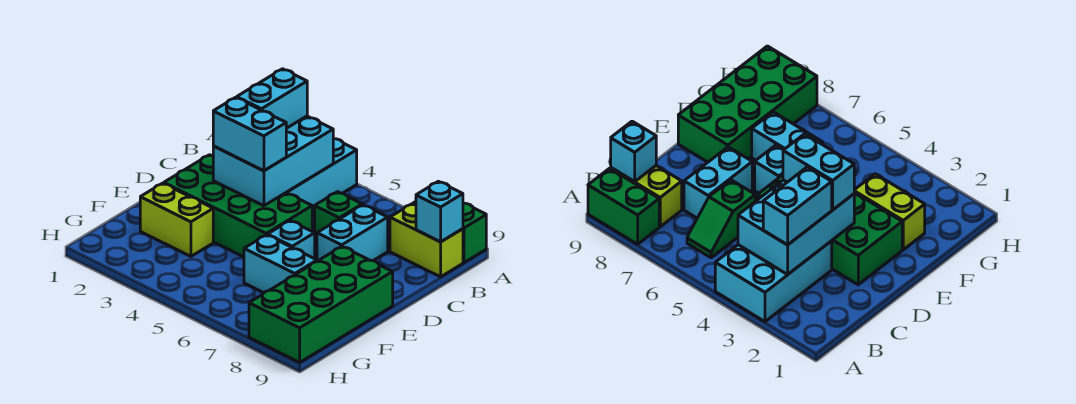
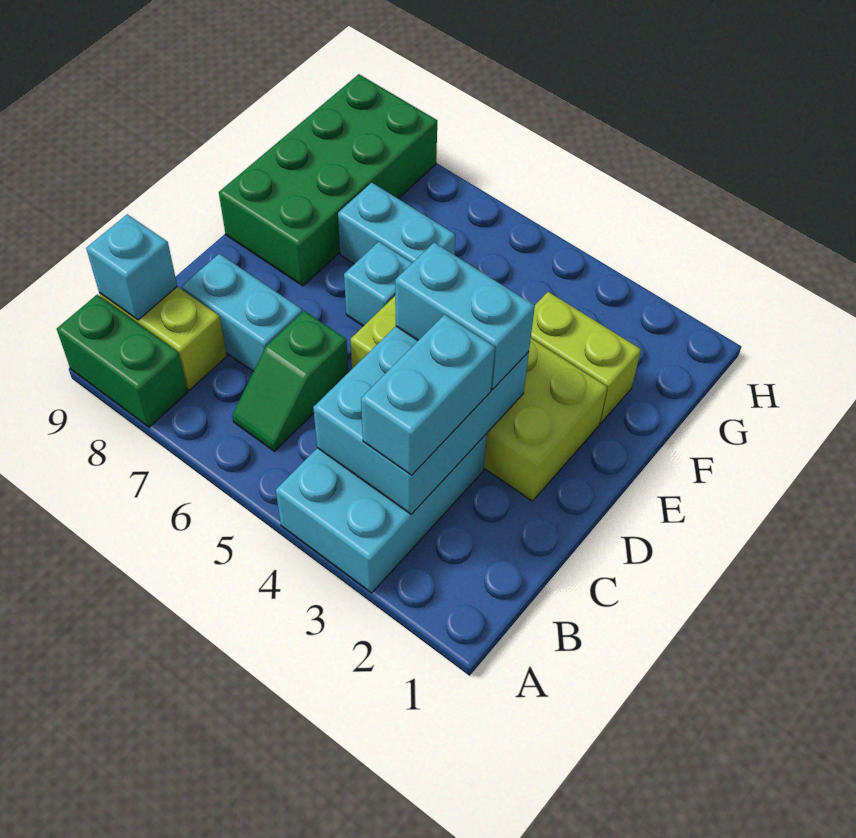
cyan brick C7:D7 level 1 -> cyan brick C7:C8 level 1
green brick D2:E5 level 1 -> lime brick D2:E5 level 1

